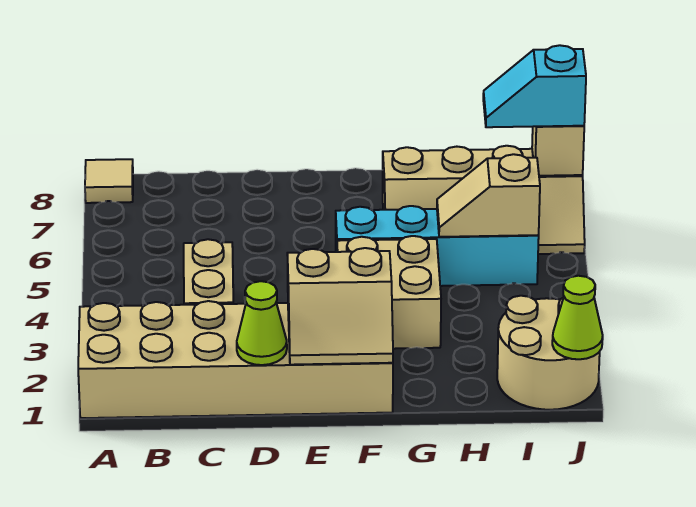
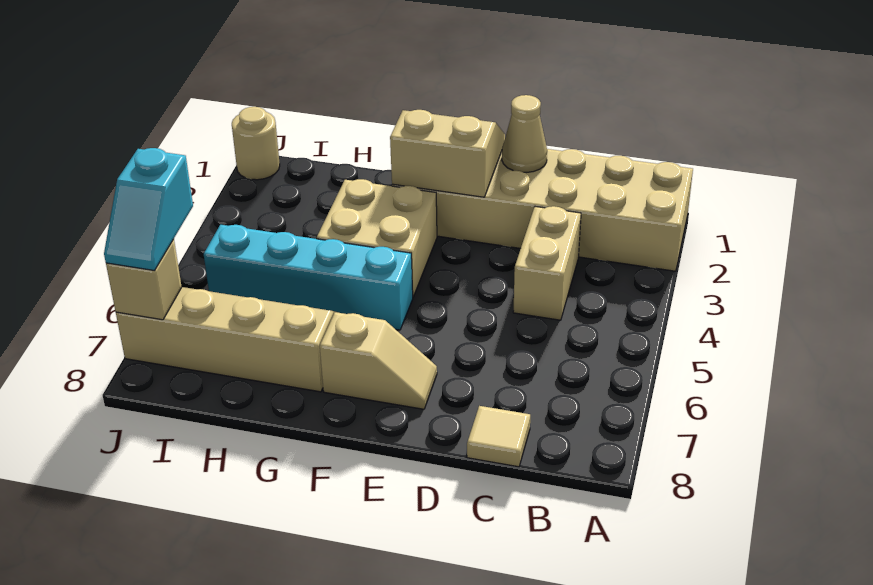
tan tile A8 level 1 -> tan tile C8 level 1
lime cone D1 level 2 -> tan cone D1 level 2
tan slope H5:I5 level 2 top I -> tan slope E7:F7 level 1 top F
tan round brick I1:J2 level 1 -> tan round brick J1 level 1
cyan slope I7:J7 level 3 top J -> cyan slope J6:J7 level 3 top 6
lime cone J1 level 2 -> none

